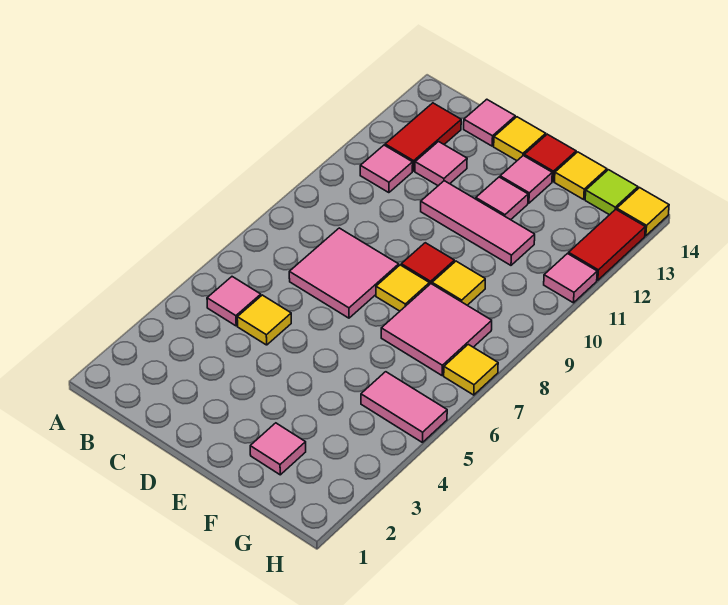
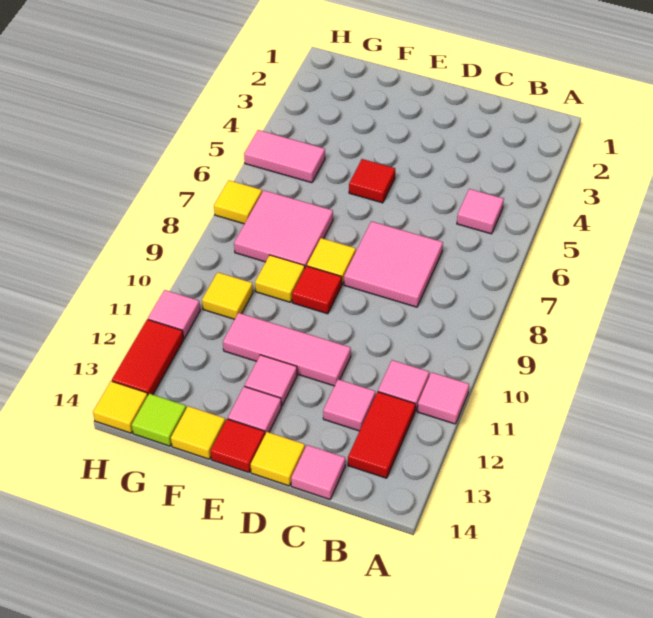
yellow tile C5 level 1 -> yellow tile G10 level 1
none -> red tile E5 level 1
pink tile F2 level 1 -> pink tile A11 level 1

